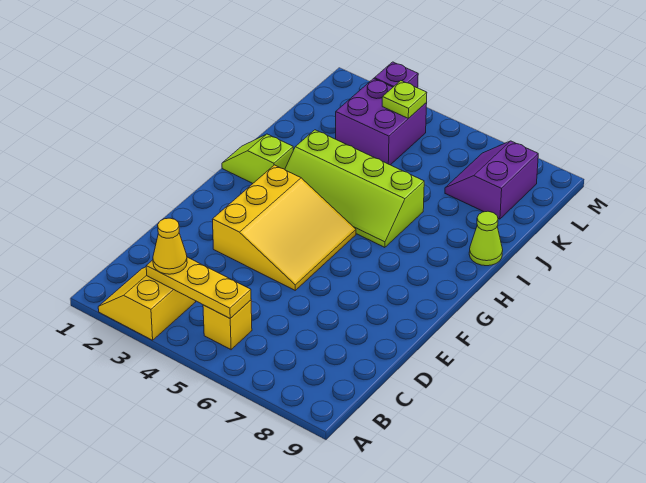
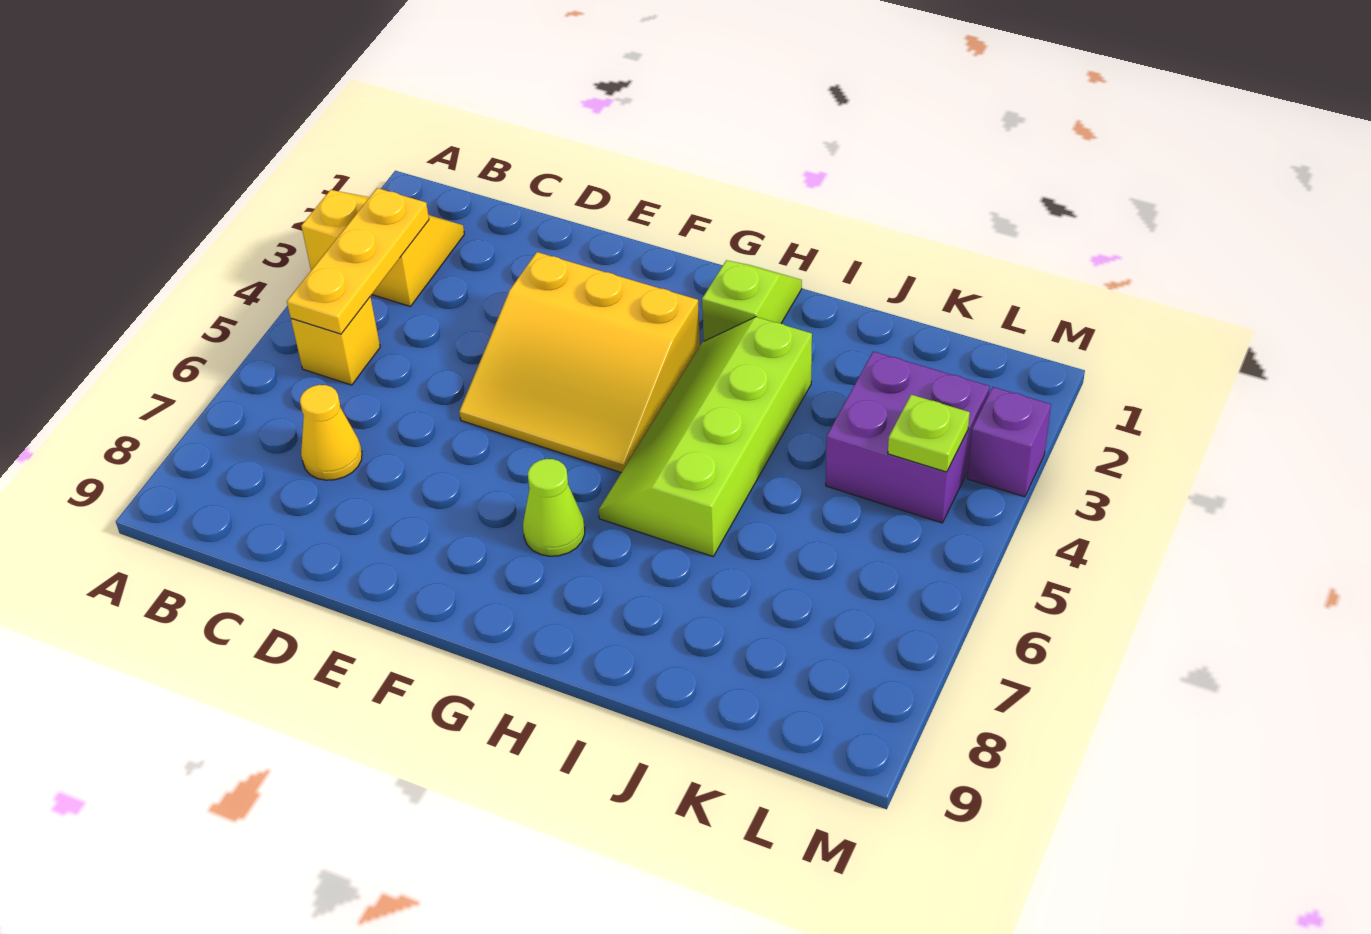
yellow cone B3 level 3 -> yellow cone C7 level 1
lime cone I9 level 1 -> lime cone G7 level 1
purple slope K7:L8 level 1 top 8 -> none

